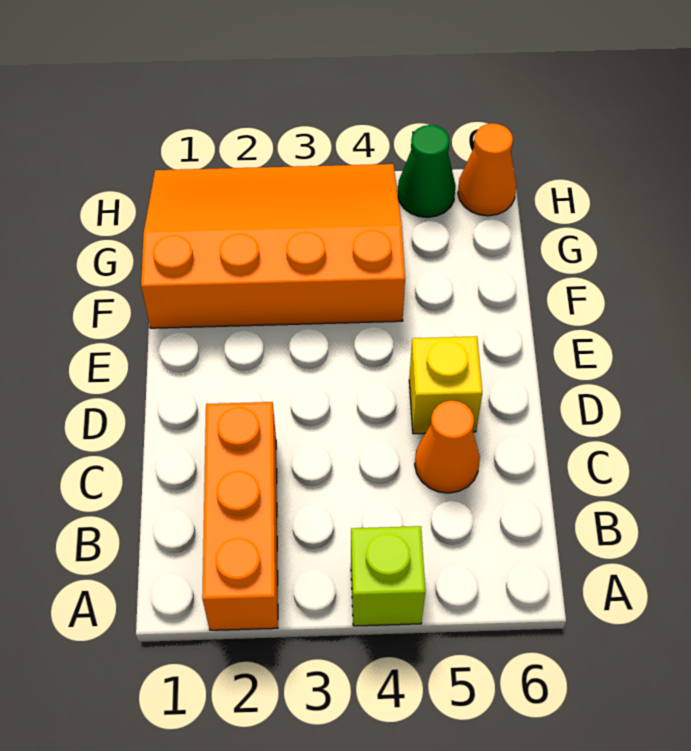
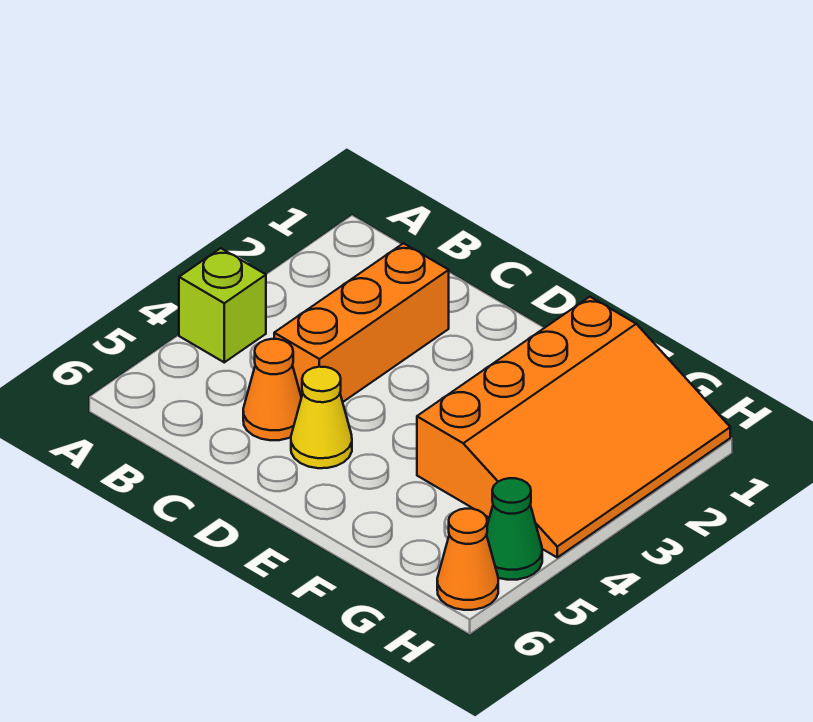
orange brick A2:C2 level 1 -> orange brick C2:C4 level 1
yellow brick D5 level 1 -> yellow cone D5 level 1

